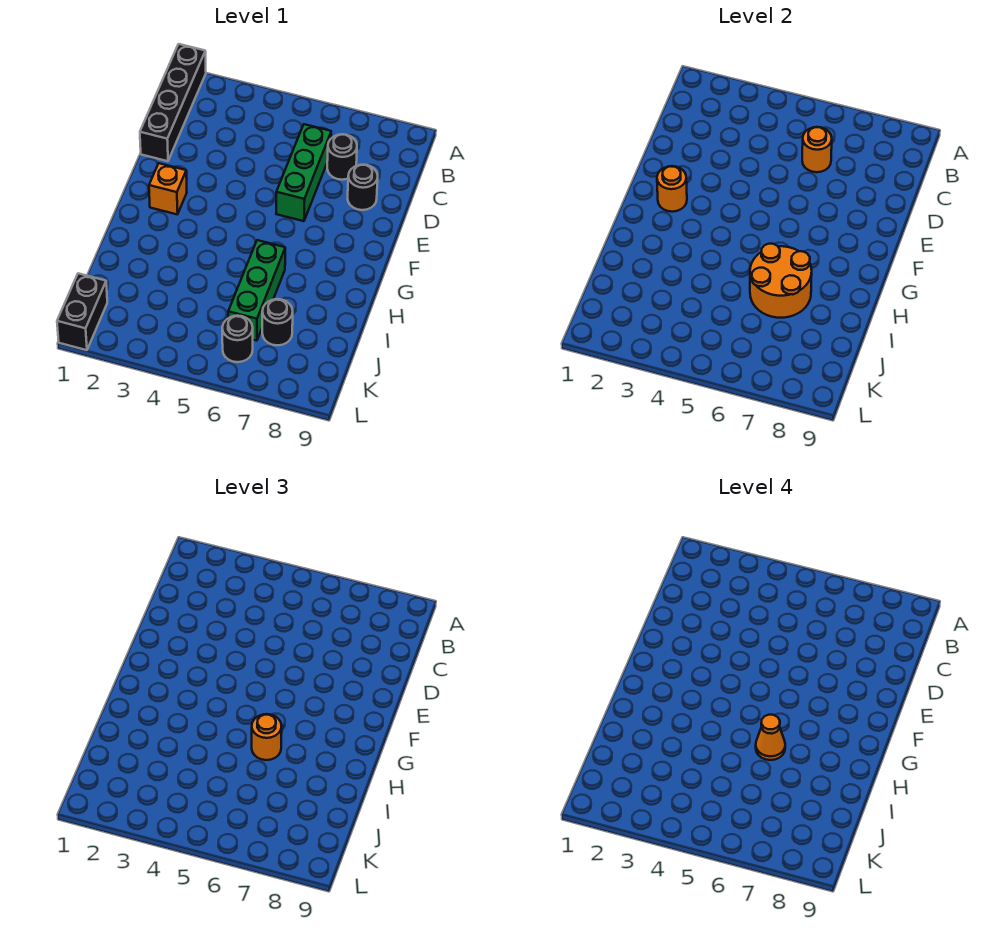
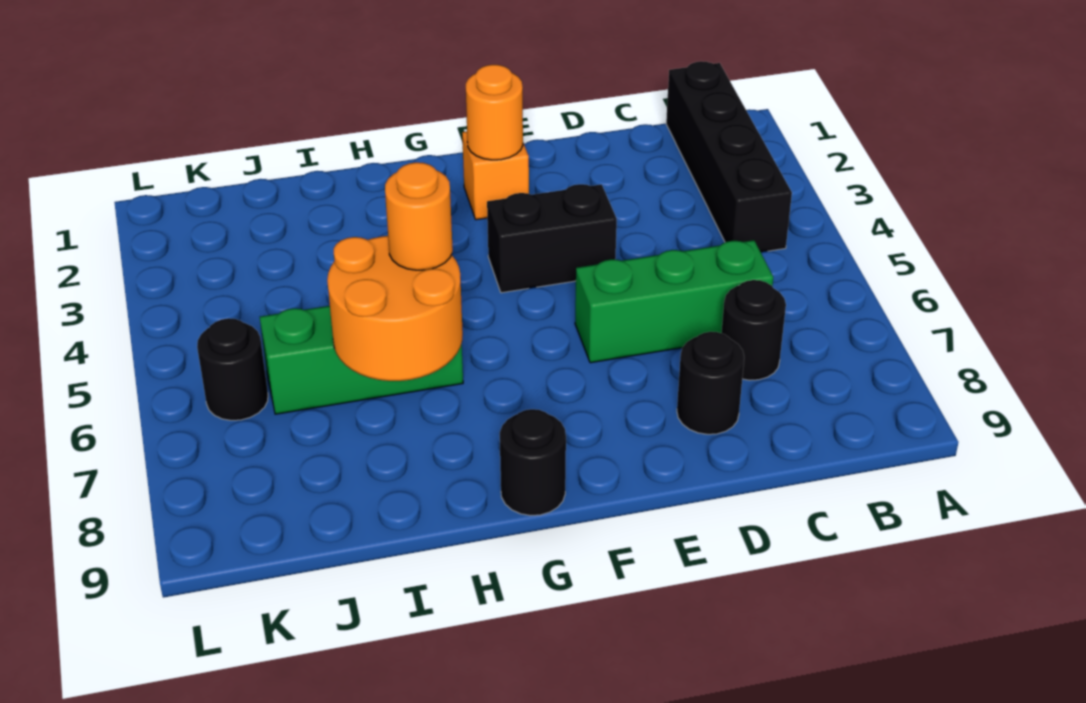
black brick A1:D1 level 1 -> black brick B1:B4 level 1
orange round brick C6 level 2 -> none
orange cone H6 level 4 -> none
black round brick J7 level 1 -> black round brick G9 level 1
black brick K1:L1 level 1 -> black brick E4:F4 level 1

